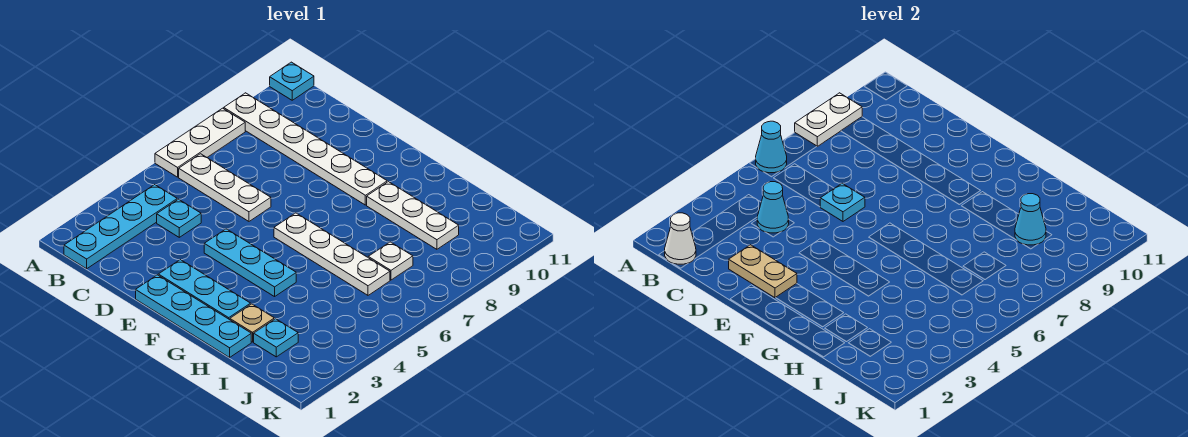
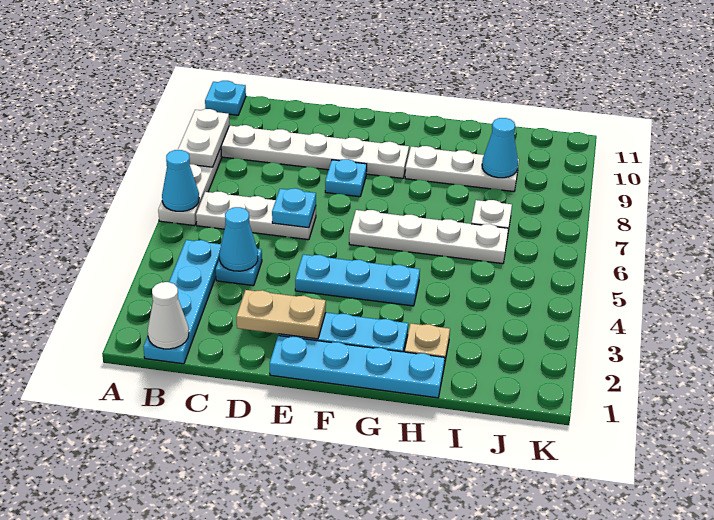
cyan plate I2 level 1 -> cyan plate E8 level 1

